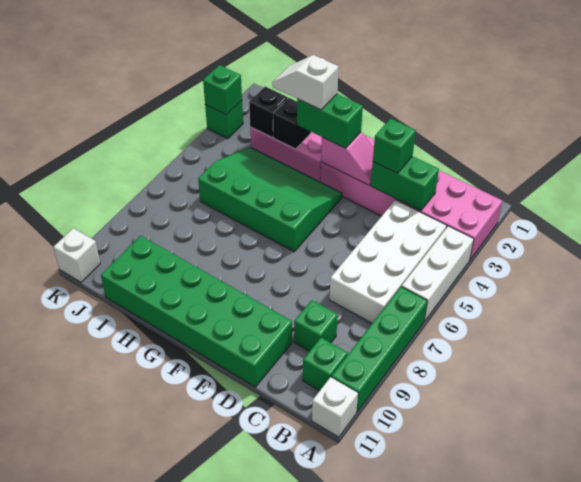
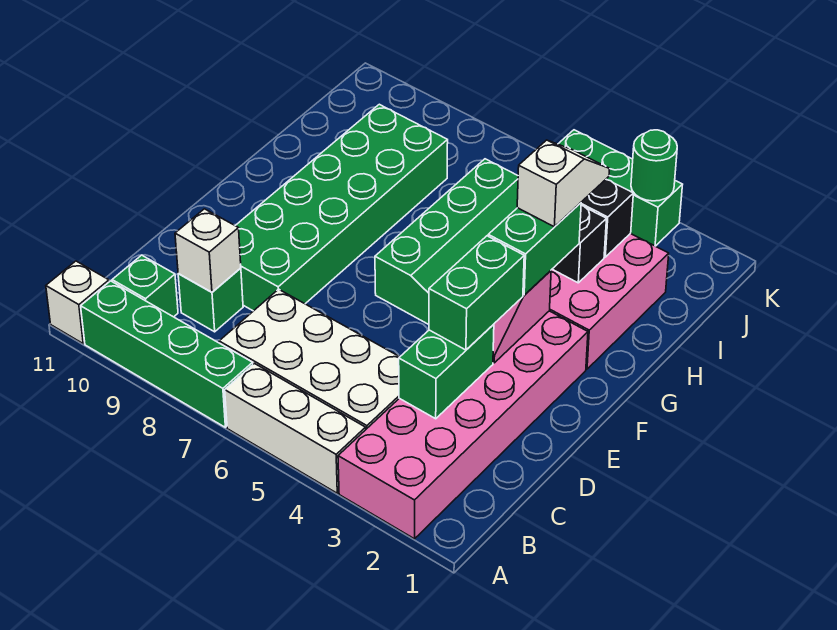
green brick D3 level 3 -> green brick D3:E3 level 3
green brick D10:I11 level 1 -> green brick D8:I9 level 1
green brick K3 level 1 -> green brick K3:K5 level 1
green brick K3 level 2 -> green round brick K3 level 2
white brick K11 level 1 -> white brick C9 level 2

